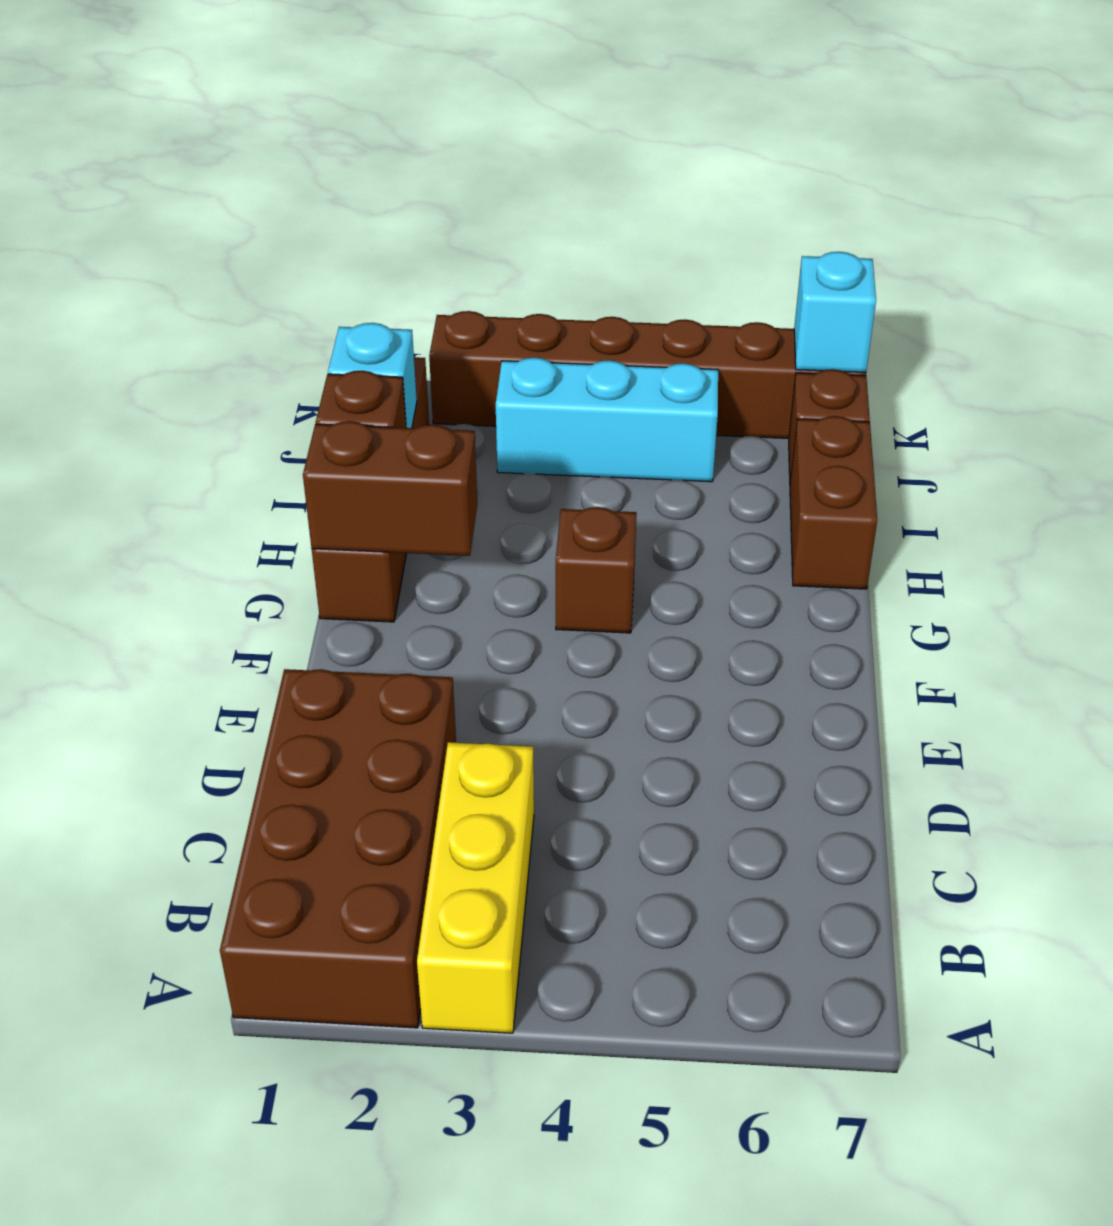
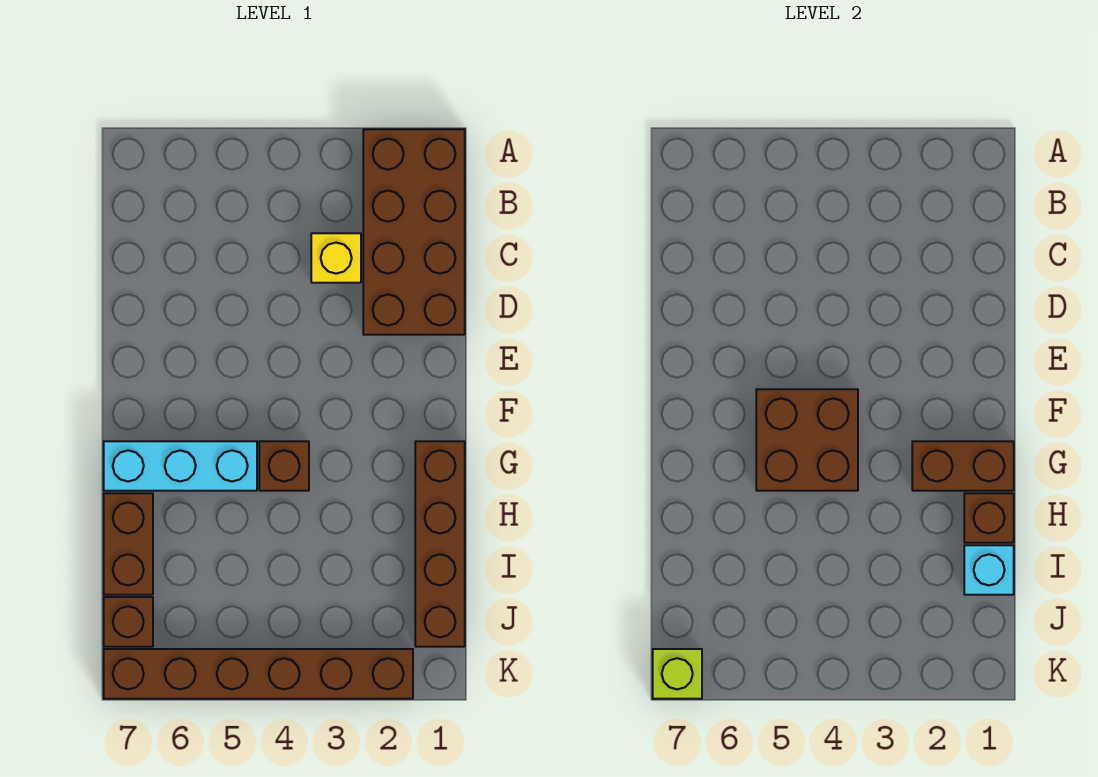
yellow brick A3:C3 level 1 -> yellow brick C3 level 1
none -> brown brick F4:G5 level 2
cyan brick J3:J5 level 1 -> cyan brick G5:G7 level 1
cyan brick K7 level 2 -> lime brick K7 level 2

